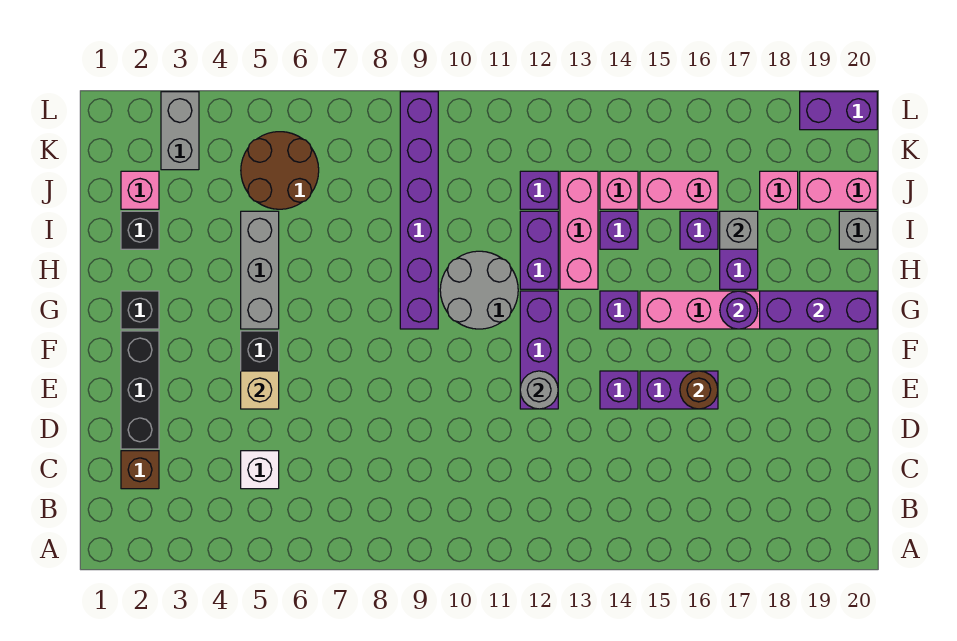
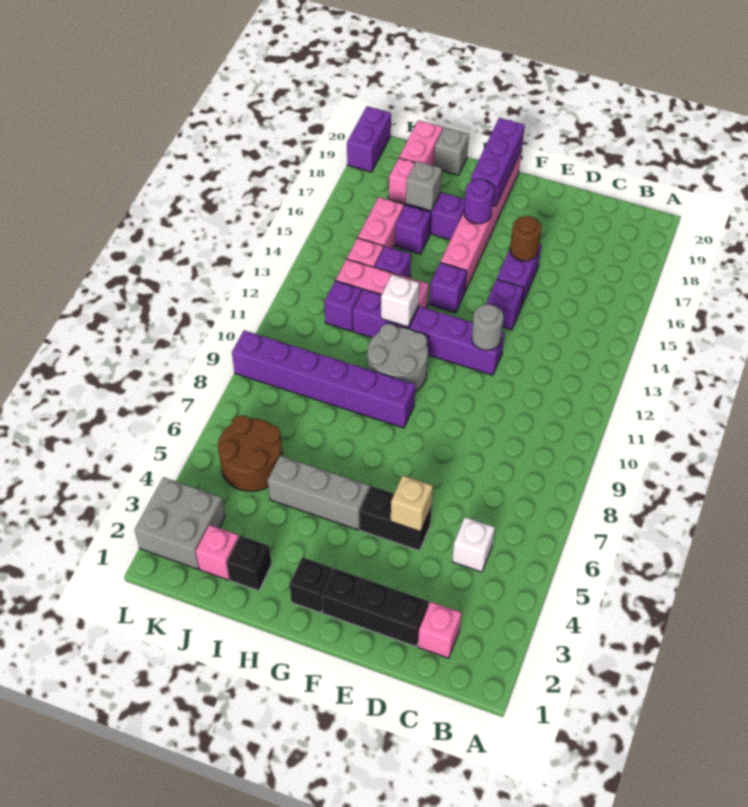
brown brick C2 level 1 -> pink brick C2 level 1
none -> white brick H12 level 2
grey brick K3:L3 level 1 -> grey brick K2:L3 level 1

